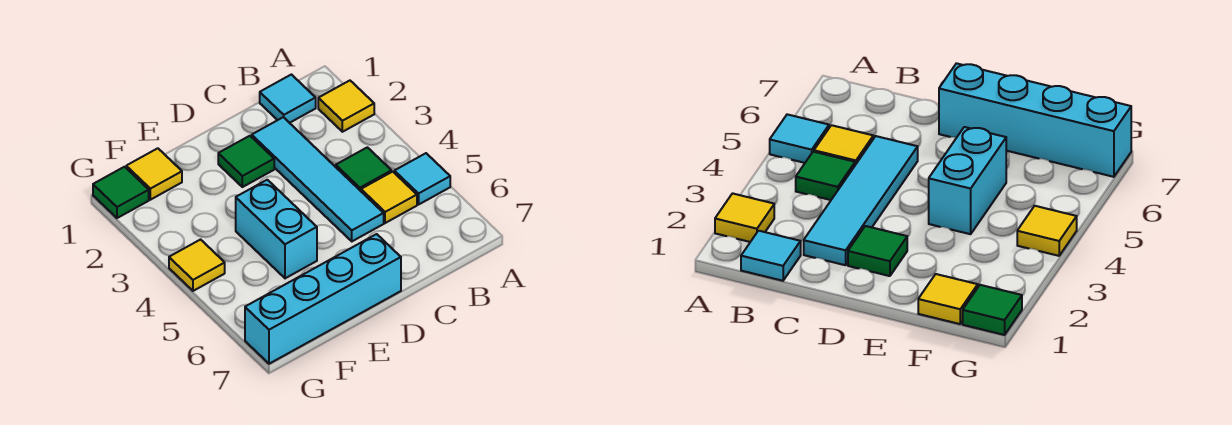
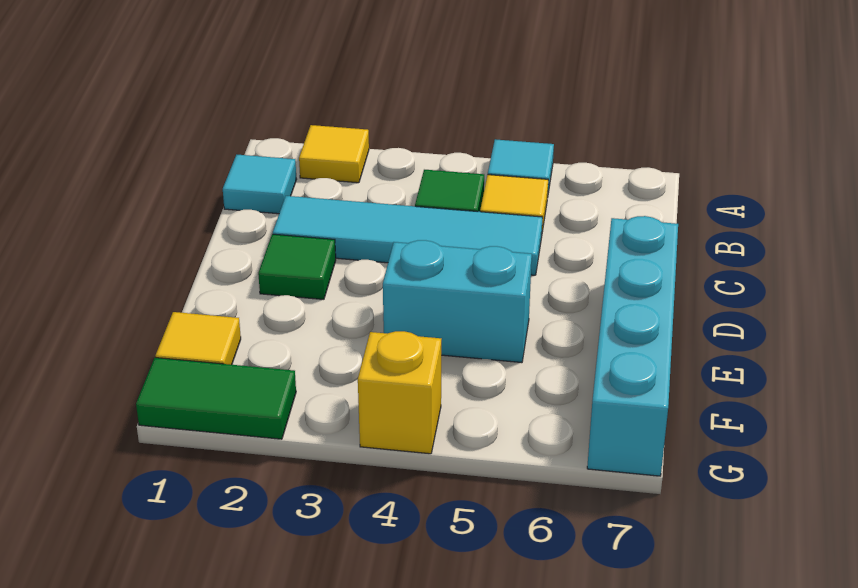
green tile G1 level 1 -> green tile G1:G2 level 1
yellow tile G4 level 1 -> yellow brick G4 level 1

